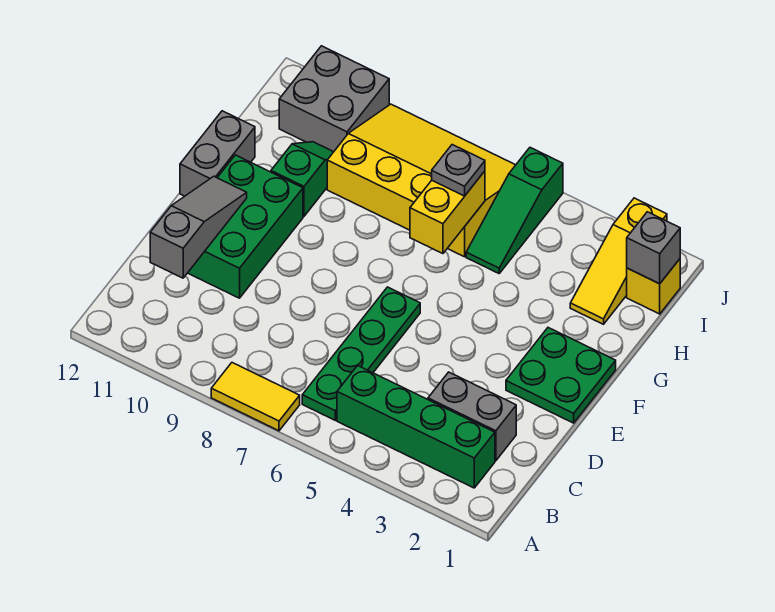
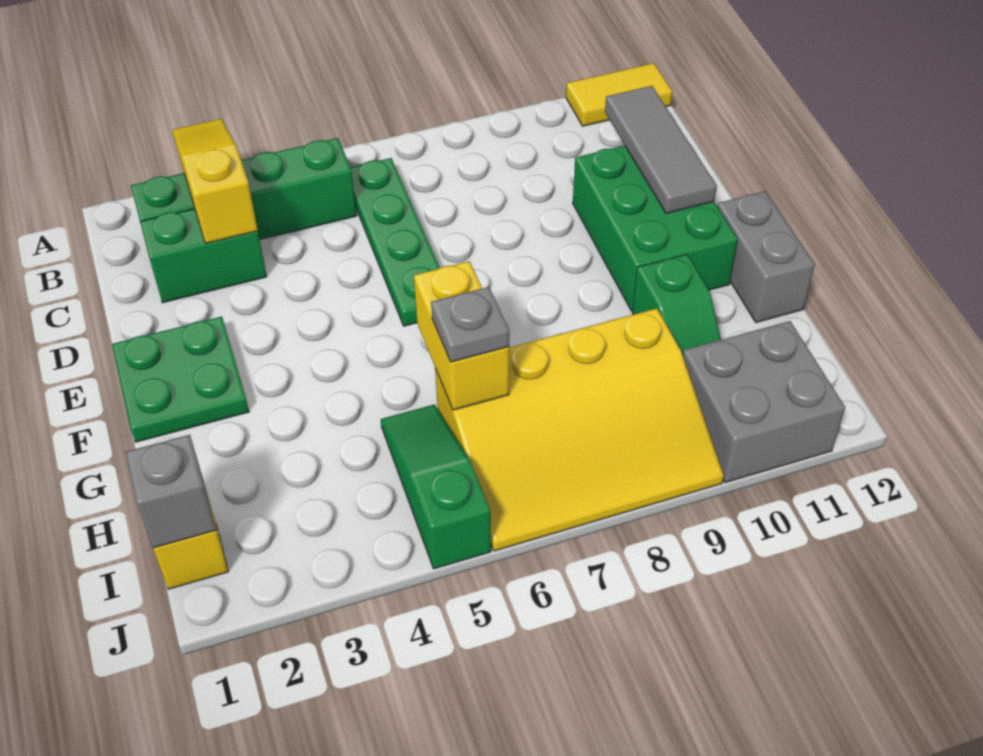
yellow tile A7:A8 level 1 -> yellow tile A11:A12 level 1
grey brick C2:C3 level 1 -> green brick C2:C3 level 1
grey slope C11:E11 level 2 top C -> grey tile C11:E11 level 2
yellow slope H2:J2 level 1 top J -> yellow slope A3:C3 level 2 top C

